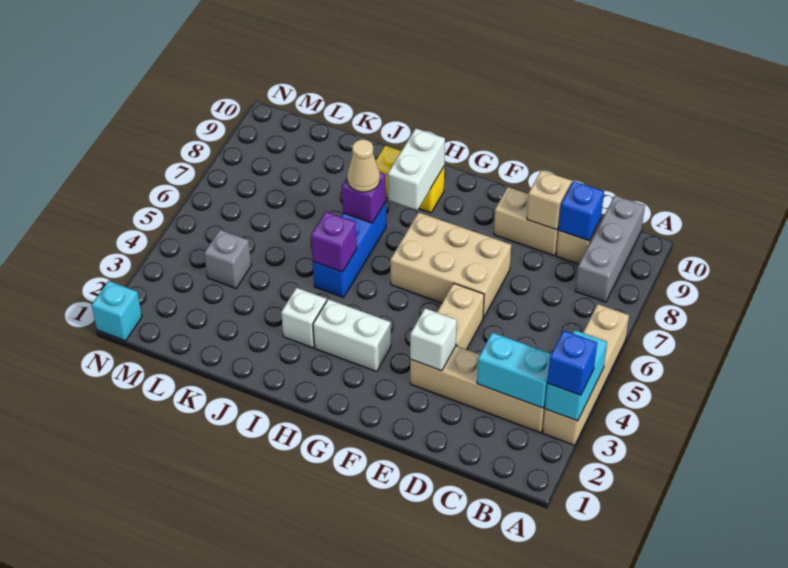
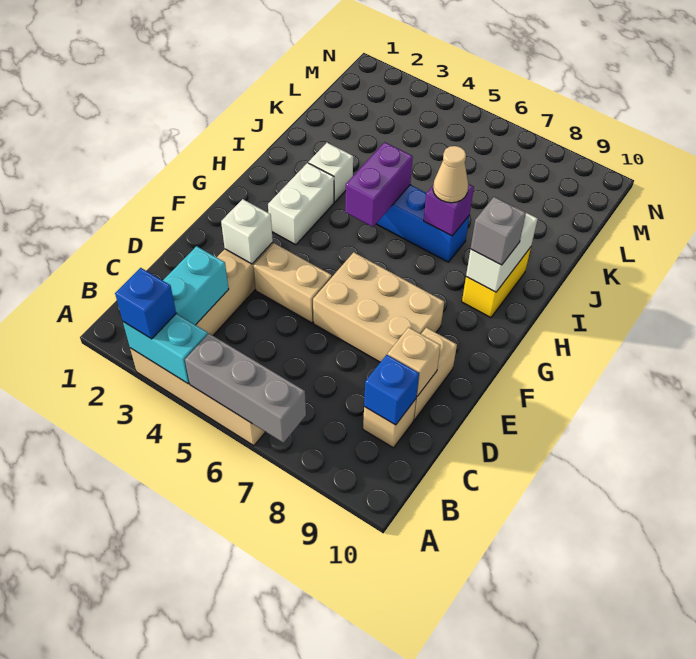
grey brick B8:B10 level 1 -> grey brick A5:A7 level 2
tan brick E6:G7 level 1 -> tan brick E6:F8 level 1
white brick H8:H9 level 2 -> white brick H9:I9 level 2
purple brick I5 level 2 -> purple brick H5:I5 level 2
grey brick L4 level 1 -> grey brick H9 level 3
cyan brick N1 level 1 -> none

